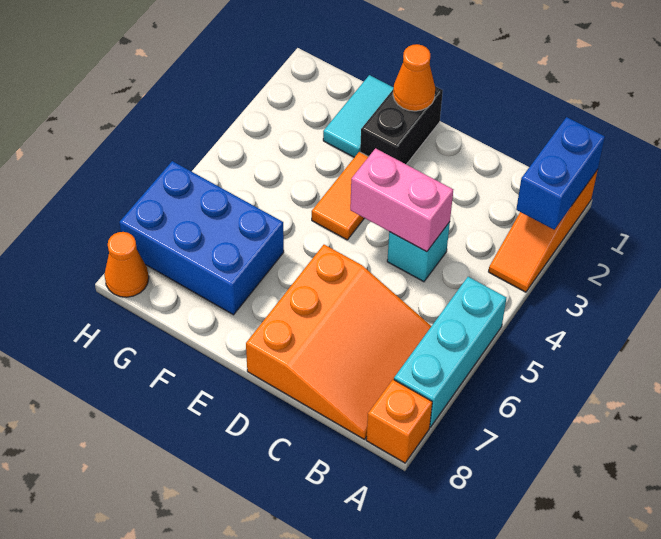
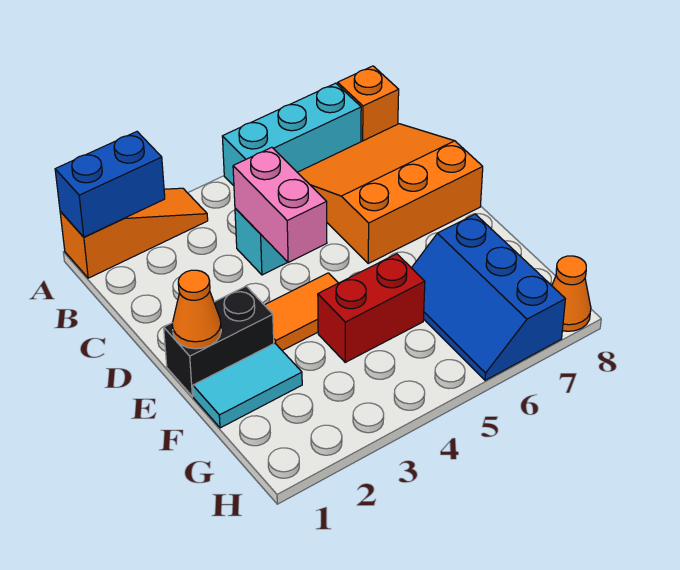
none -> red brick F4:F5 level 1
blue brick F6:H7 level 1 -> blue slope F6:H7 level 1 top 7

